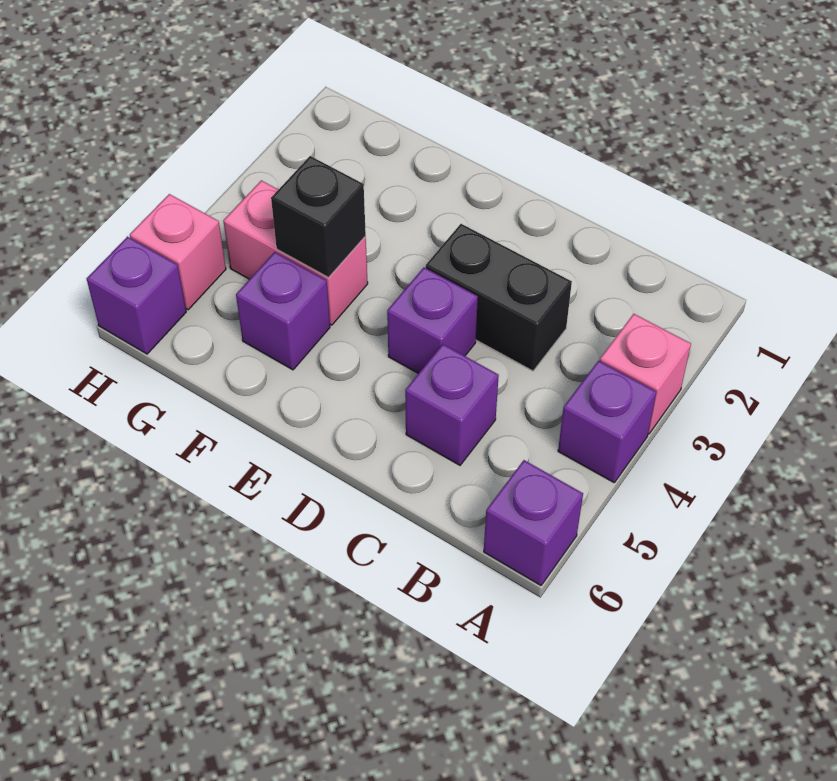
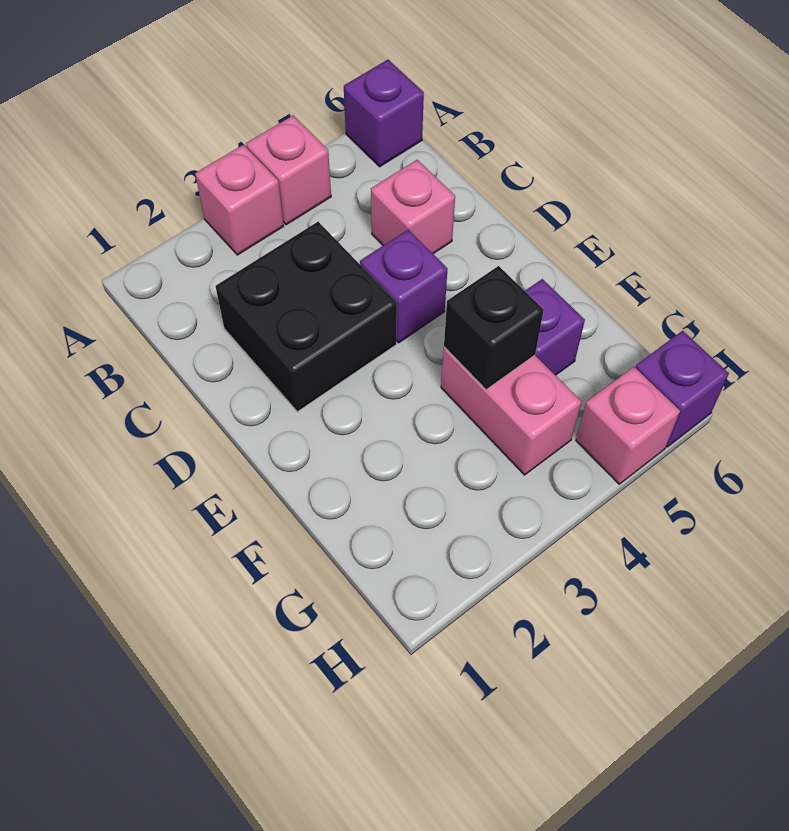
purple brick A4 level 1 -> pink brick A4 level 1
black brick C3:D3 level 1 -> black brick C2:D3 level 1
purple brick C5 level 1 -> pink brick C5 level 1

